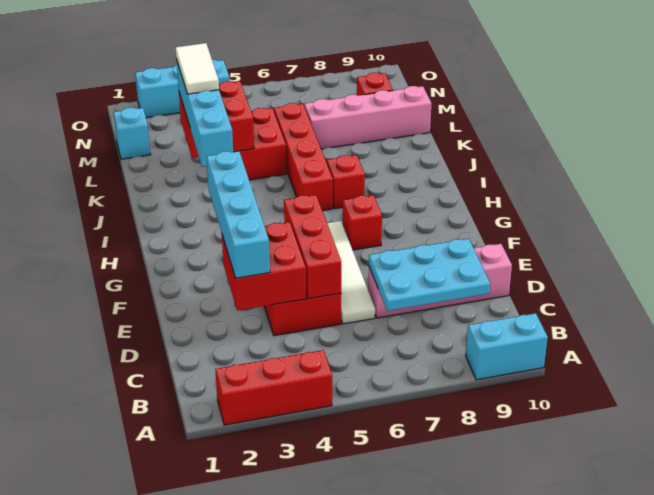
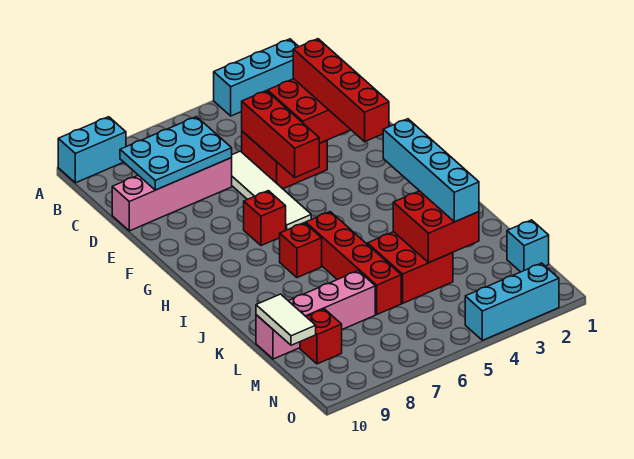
red brick A2:A4 level 1 -> cyan brick A2:A4 level 1
cyan brick D3:G3 level 3 -> red brick D3:G3 level 3
white tile K3:L3 level 4 -> white tile L10:M10 level 2

